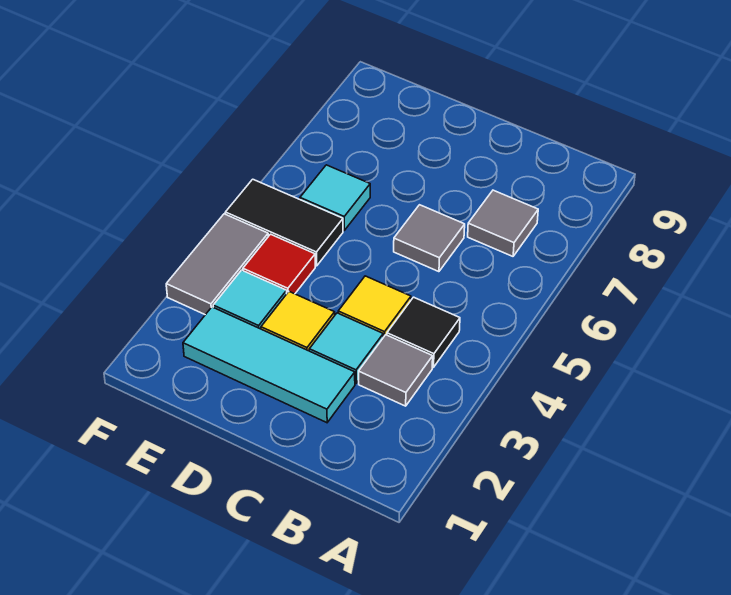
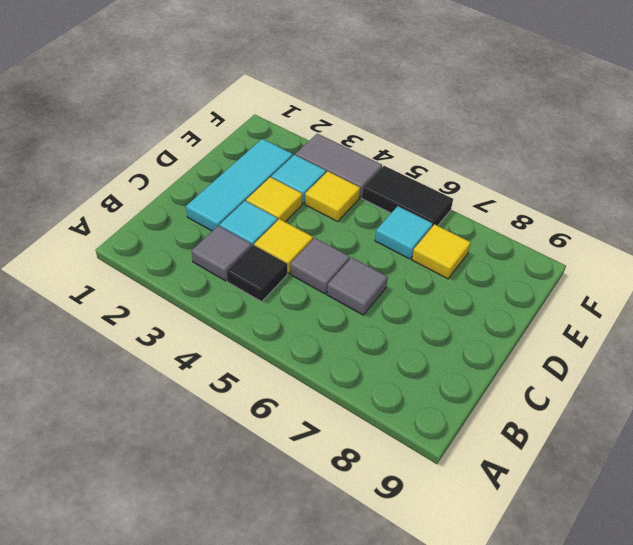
grey tile B7 level 1 -> grey tile C5 level 1
red tile E4 level 1 -> yellow tile E4 level 1
black tile E5:F5 level 1 -> black tile F5:F6 level 1
none -> yellow tile E7 level 1

